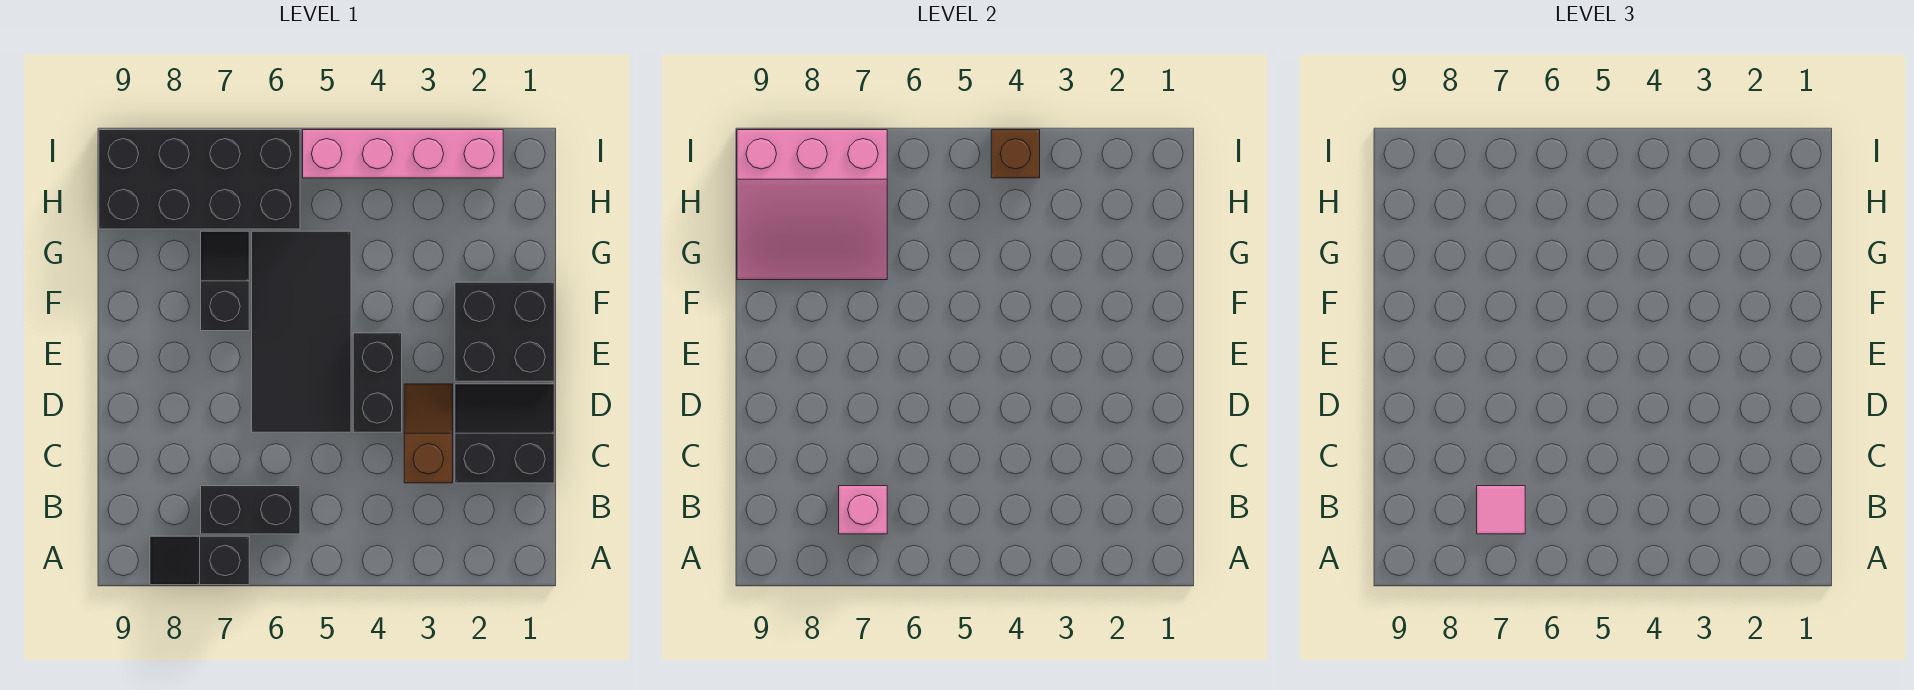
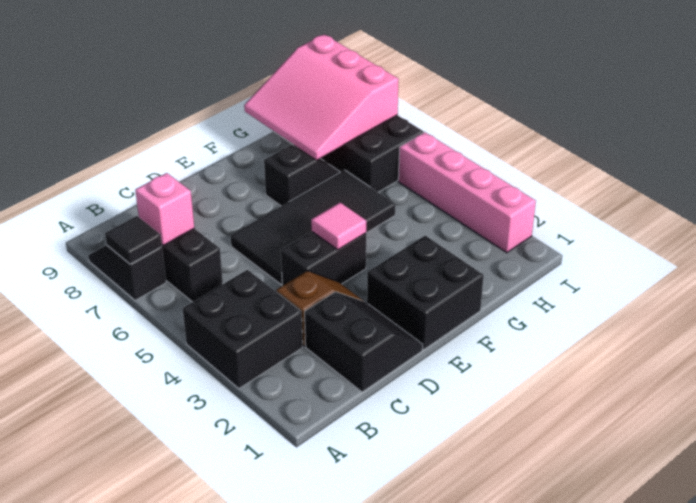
none -> black brick A3:B4 level 1
none -> black tile A7 level 2
pink tile B7 level 3 -> pink tile E4 level 2
brown brick I4 level 2 -> none

